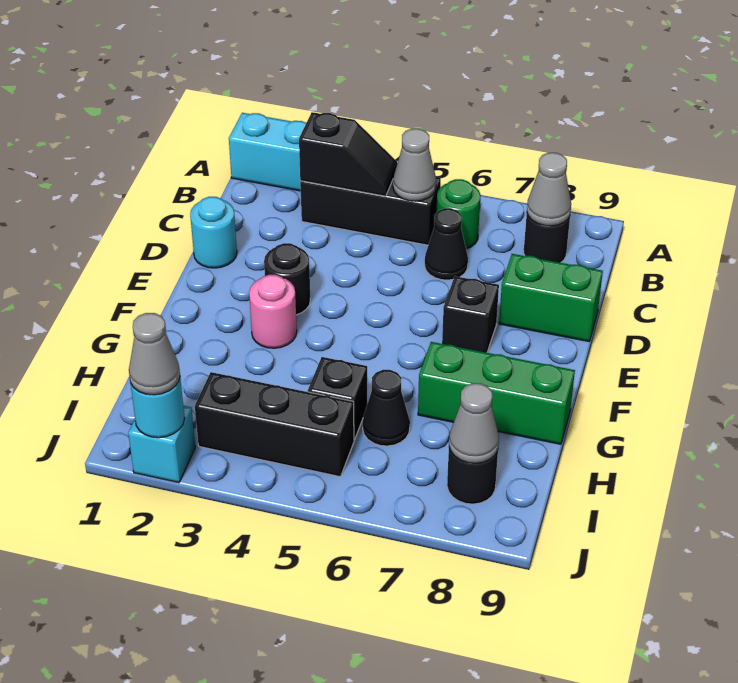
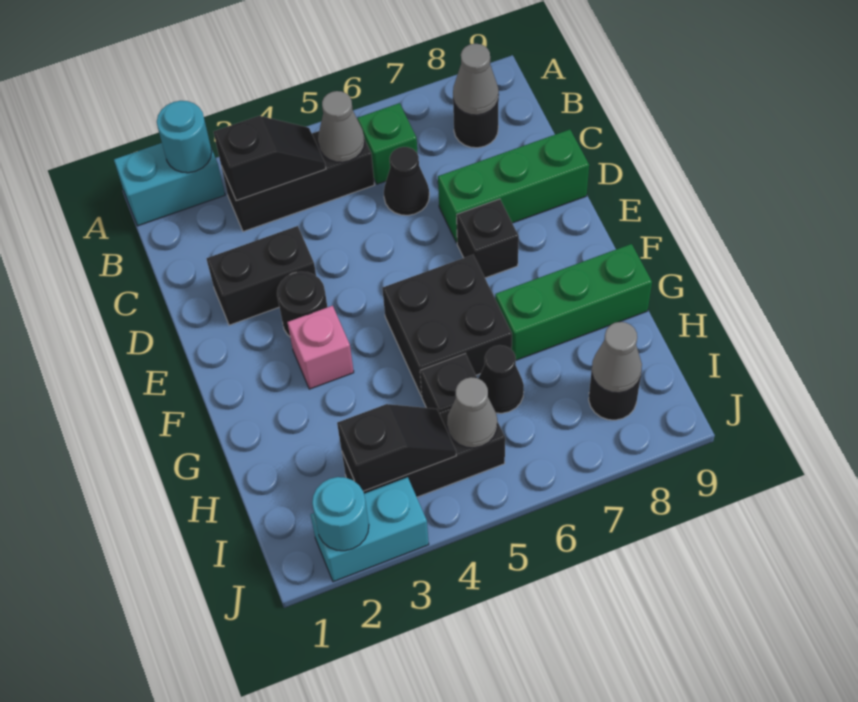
green round brick B6 level 1 -> green brick B6 level 1
cyan round brick D1 level 1 -> cyan round brick A2 level 2
none -> black brick D2:D3 level 1
green brick D8:D9 level 1 -> green brick D7:D9 level 1
pink round brick F3 level 1 -> pink brick F3 level 1
none -> black brick F5:G6 level 1
none -> black slope I3:I4 level 2 top 3
cyan brick J2 level 1 -> cyan brick J2:J3 level 1
grey cone J2 level 3 -> grey cone I5 level 2

